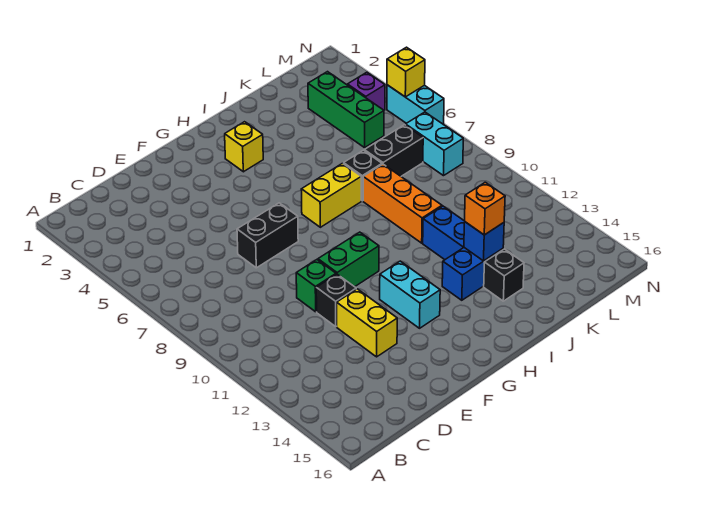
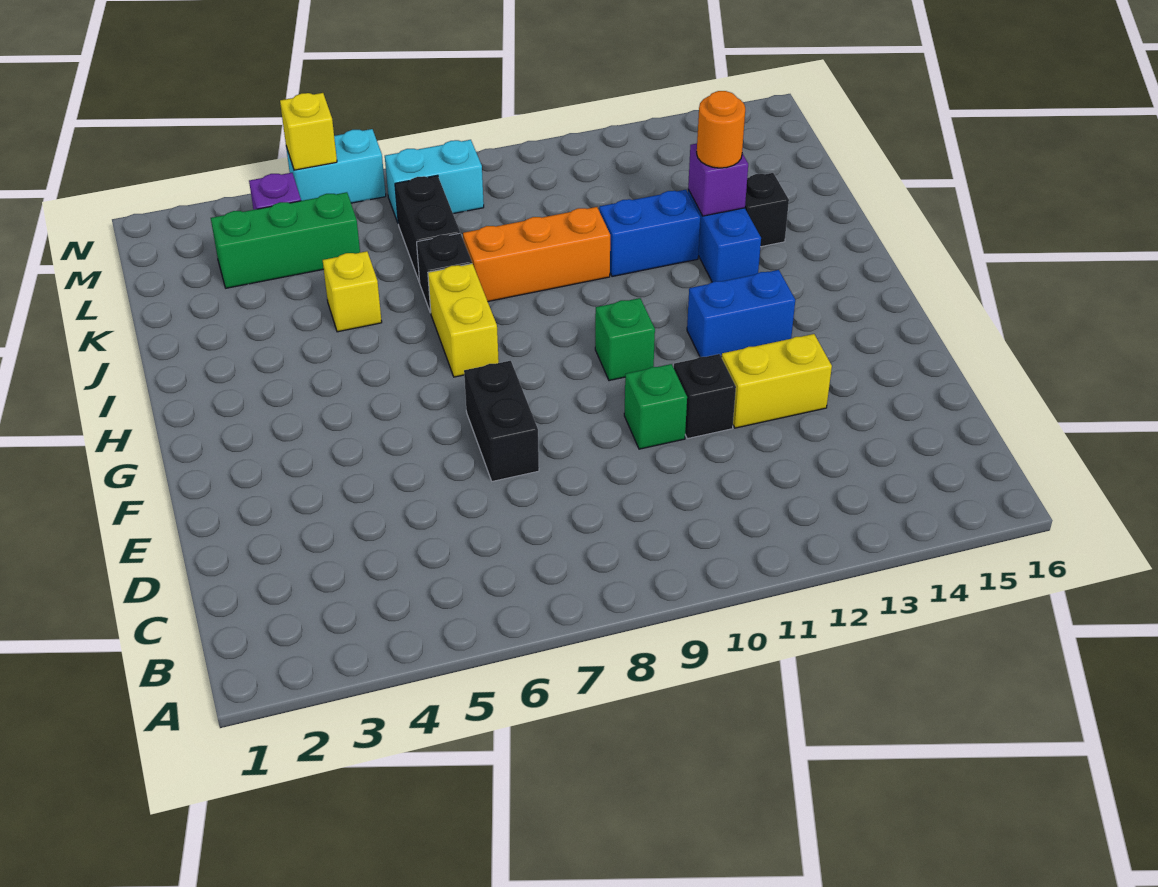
green brick F10:G10 level 1 -> green brick G10 level 1
cyan brick G12:G13 level 1 -> blue brick G12:G13 level 1
yellow brick H3 level 1 -> yellow brick J5 level 1
blue brick J13 level 2 -> purple brick J13 level 2
orange brick J13 level 3 -> orange round brick J13 level 3

